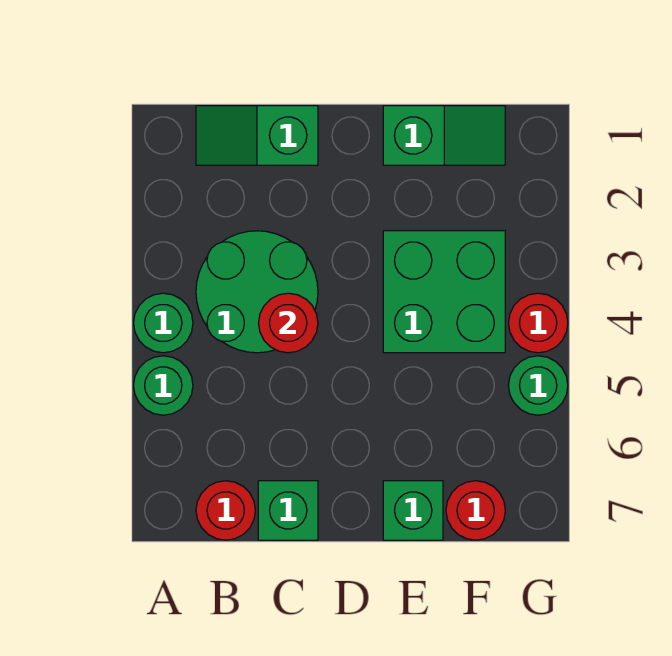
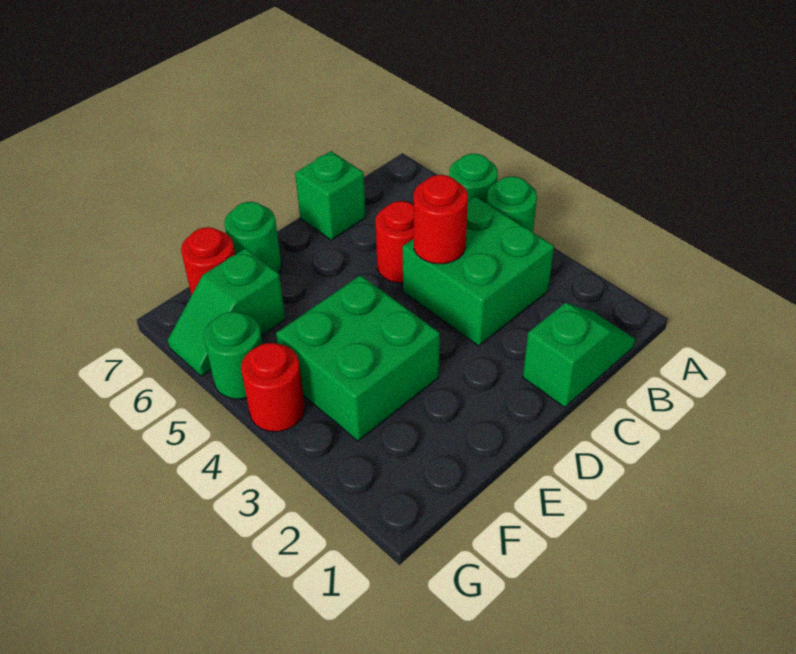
green round brick B3:C4 level 1 -> green brick B3:C4 level 1
red round brick B7 level 1 -> red round brick C5 level 1
green slope E1:F1 level 1 top E -> green slope F6:G6 level 1 top F
green brick E7 level 1 -> green round brick E7 level 1

